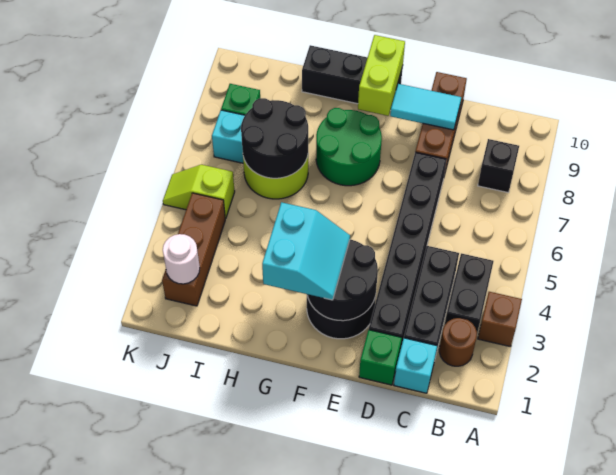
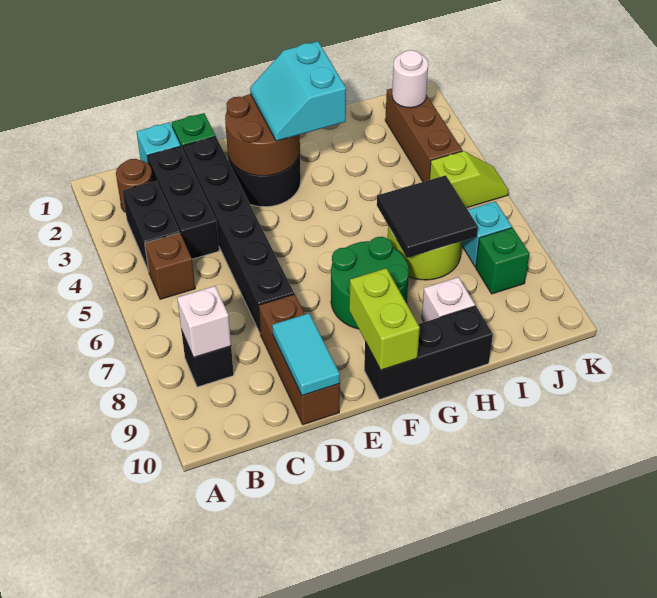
brown brick A3 level 1 -> brown brick B5 level 1
none -> white brick B8 level 2
cyan tile D9:E9 level 2 -> cyan tile D9:D10 level 2
black round brick E2:F3 level 2 -> brown round brick E2:F3 level 2
black round brick H6:I7 level 2 -> black tile H6:I7 level 2
none -> white brick H9 level 1

